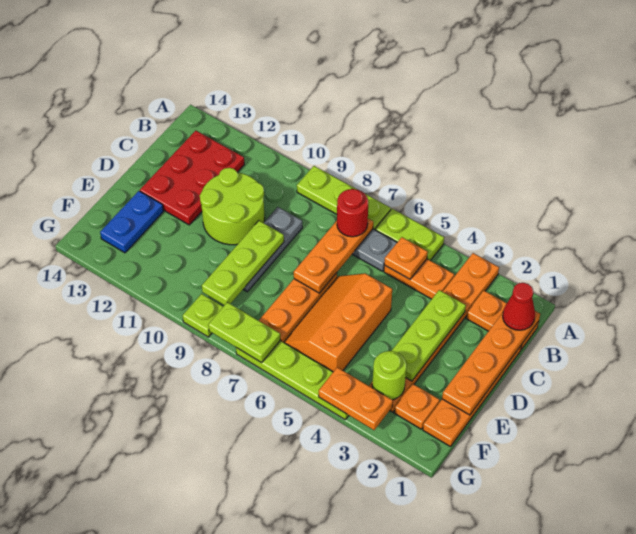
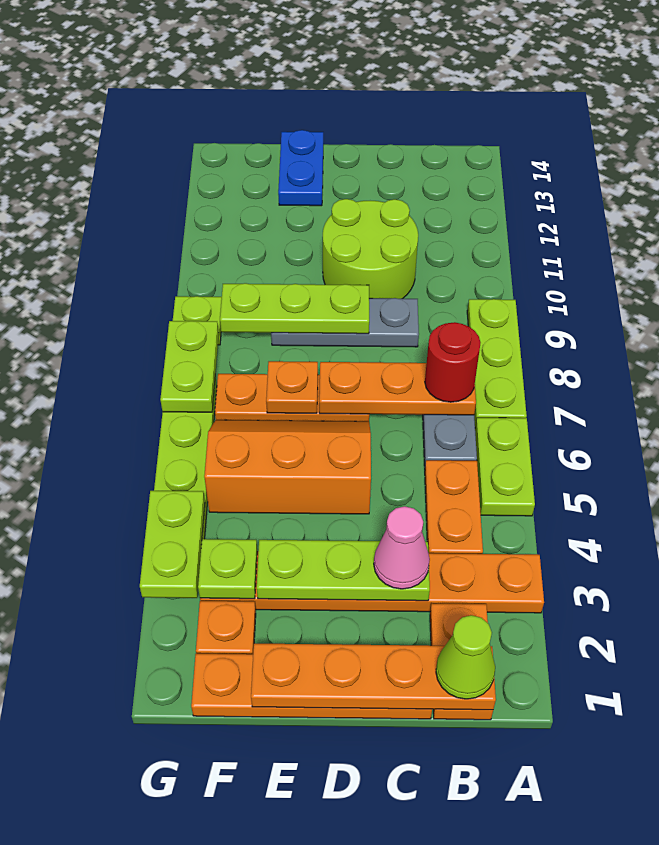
red cone B1 level 3 -> lime cone B1 level 3
orange plate B5 level 2 -> orange plate E7 level 2
red plate B12:D13 level 1 -> none
none -> pink cone C3 level 3
blue plate E13:F13 level 1 -> blue plate E13:E14 level 1
lime round brick F3 level 2 -> lime plate F3 level 2
orange plate G3:G4 level 2 -> lime plate G3:G4 level 2

